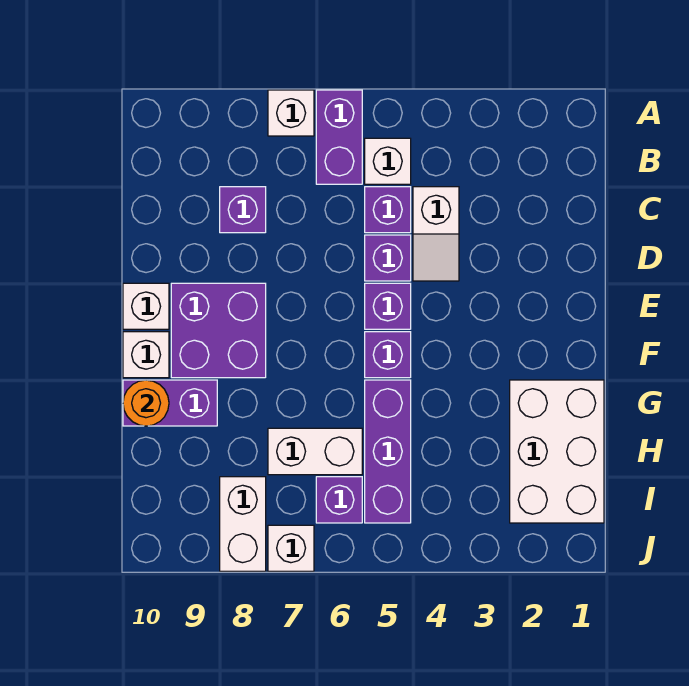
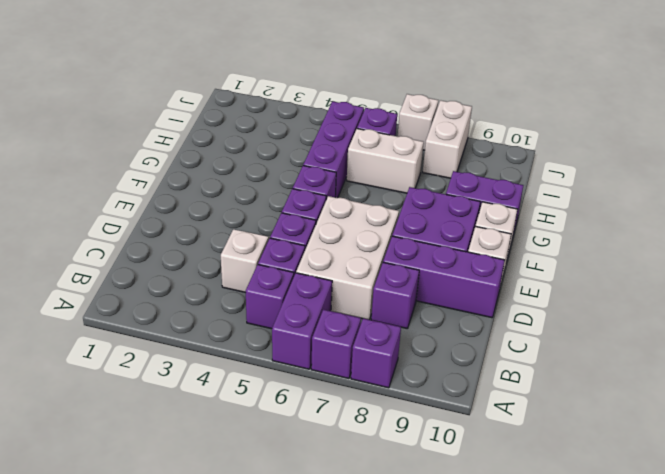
white brick A7 level 1 -> purple brick A7 level 1
none -> purple brick A8 level 1
white brick B5 level 1 -> purple brick B5 level 1
none -> purple brick D8:D10 level 1
white brick G1:I2 level 1 -> white brick C6:E7 level 1
orange round brick G10 level 2 -> none

